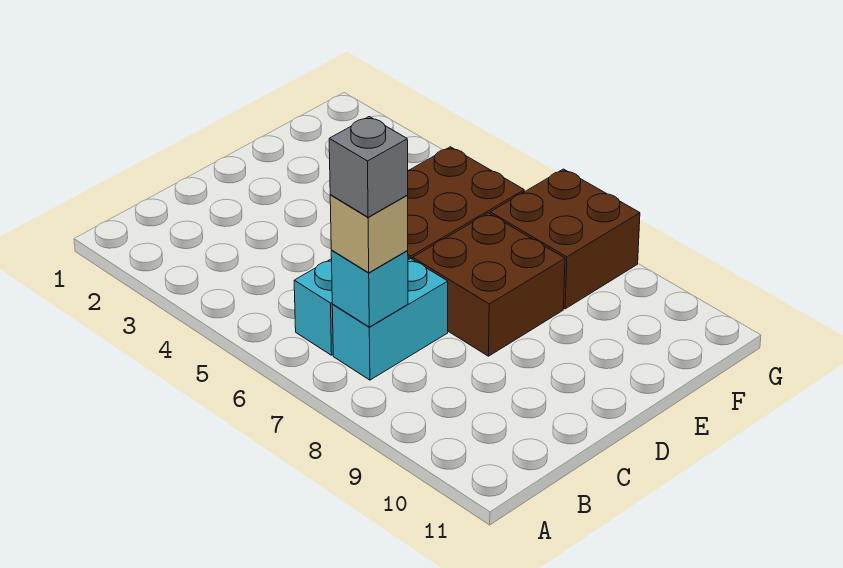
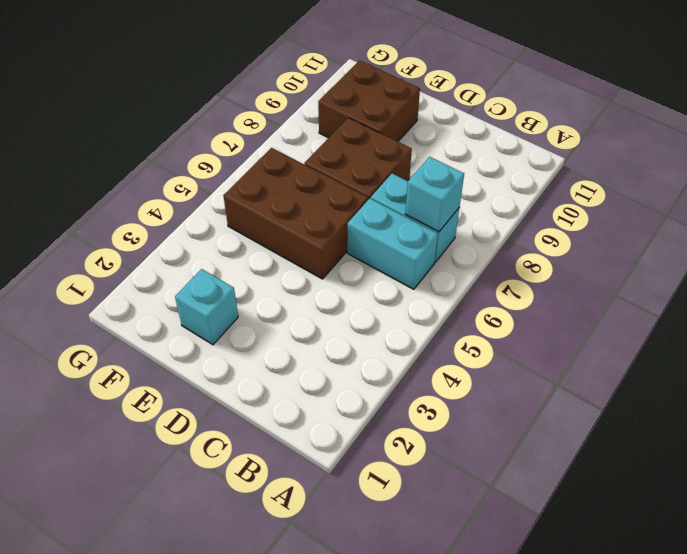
tan brick B7 level 3 -> none
grey brick B7 level 4 -> none
none -> cyan brick E2 level 1
brown brick F7:G8 level 1 -> brown brick E9:F10 level 1

